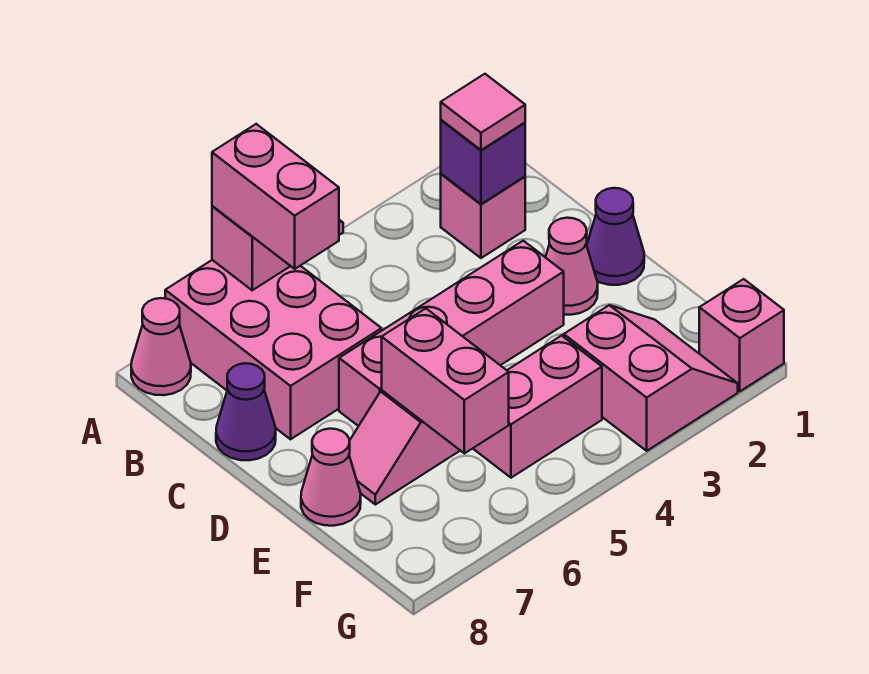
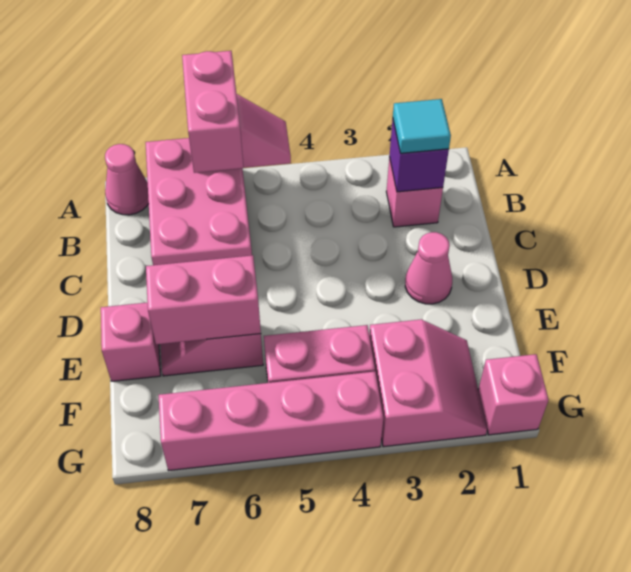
pink tile B2 level 3 -> cyan tile B2 level 3
purple cone C8 level 1 -> none
purple cone D1 level 1 -> none
pink brick D3:D6 level 1 -> pink brick G4:G7 level 1
pink brick E6:F6 level 2 -> pink brick E6:E7 level 2
pink cone E8 level 1 -> pink brick E8 level 1

